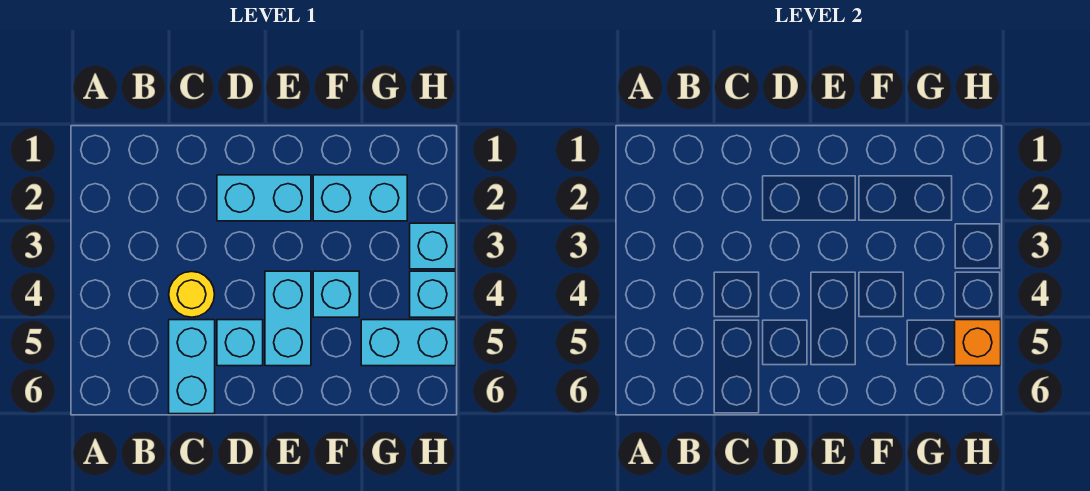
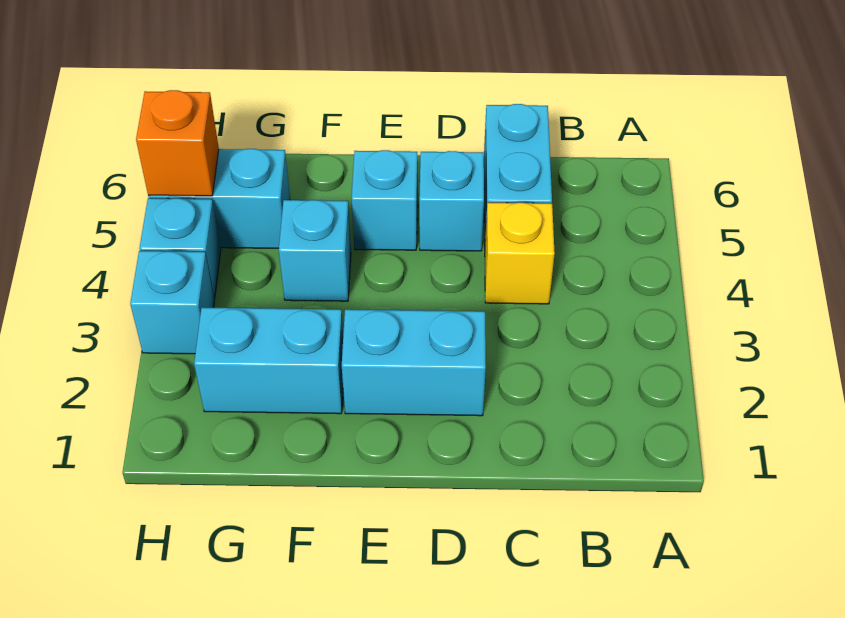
yellow round brick C4 level 1 -> yellow brick C4 level 1
cyan brick E4:E5 level 1 -> cyan brick E5 level 1

